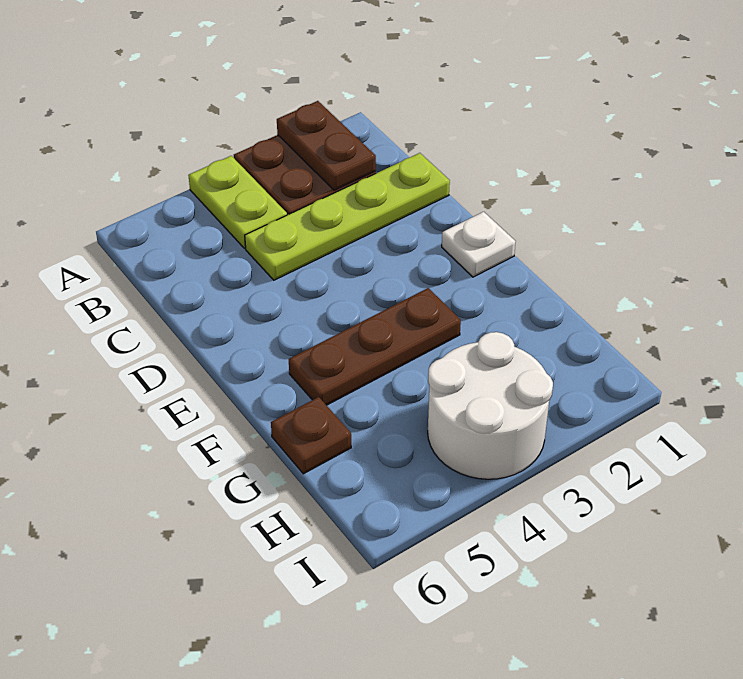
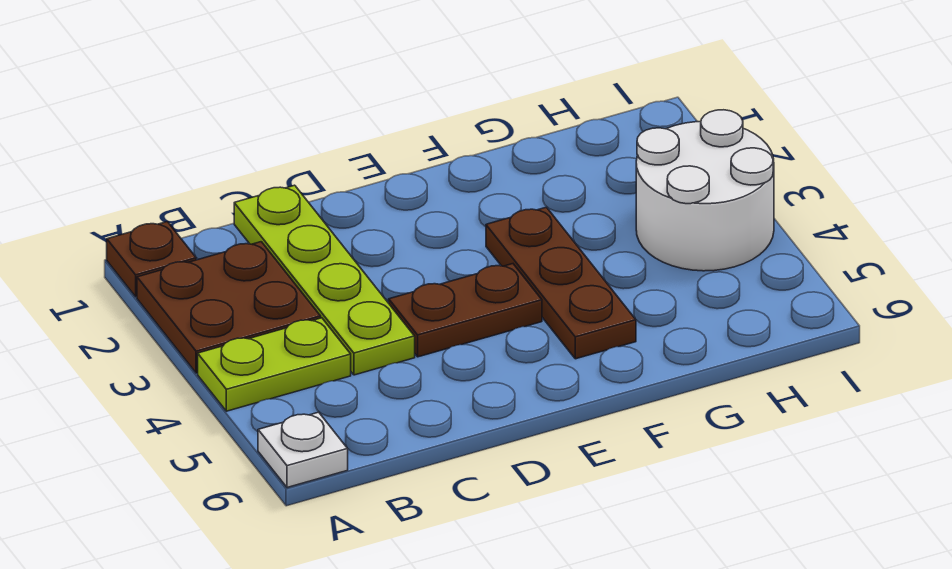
brown plate A2:B2 level 2 -> brown plate D4:E4 level 1
white plate E1 level 1 -> white plate A6 level 1
brown plate G6 level 1 -> brown plate A1 level 1

